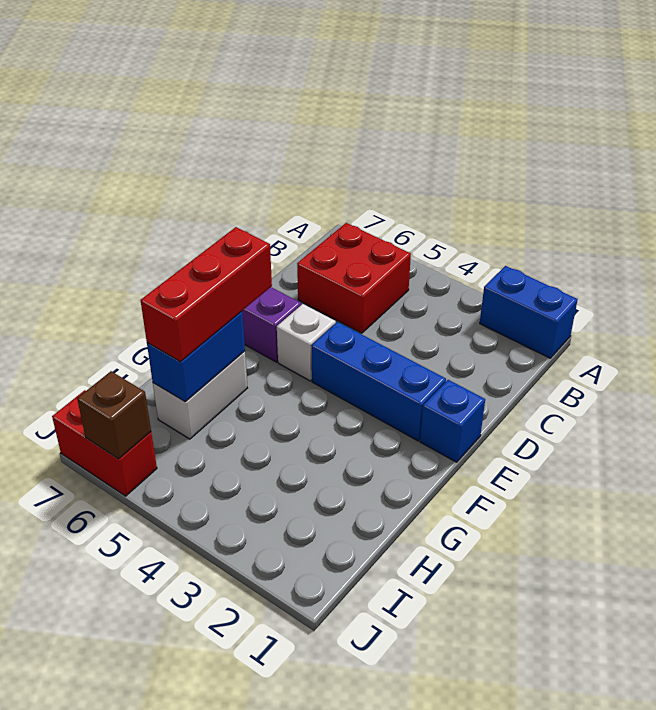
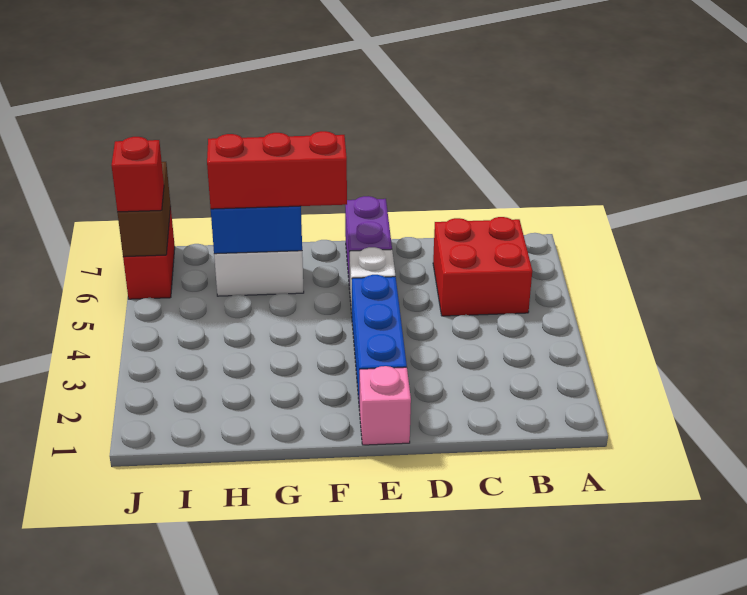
blue brick A1:A2 level 1 -> none
blue brick E1 level 1 -> pink brick E1 level 1
brown brick J6 level 2 -> brown brick J6:J7 level 2
none -> red brick J6 level 3

